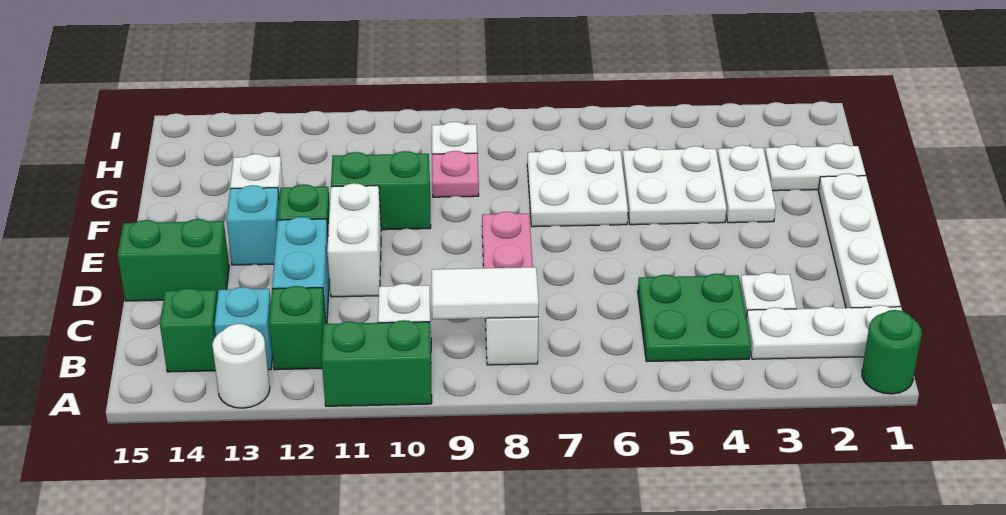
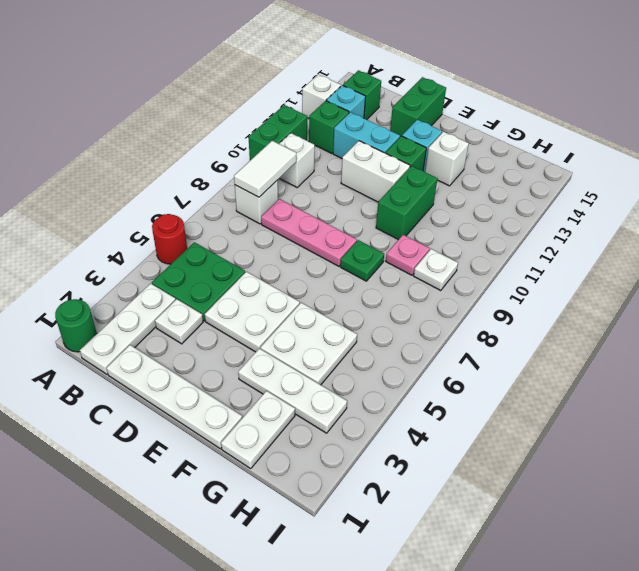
none -> red round brick A5 level 1
white round brick A13 level 1 -> white brick A13 level 1
white plate F3:G3 level 1 -> white plate F3:H3 level 1
white plate F6:G7 level 1 -> white plate D4:E5 level 1
none -> green plate F8 level 1

